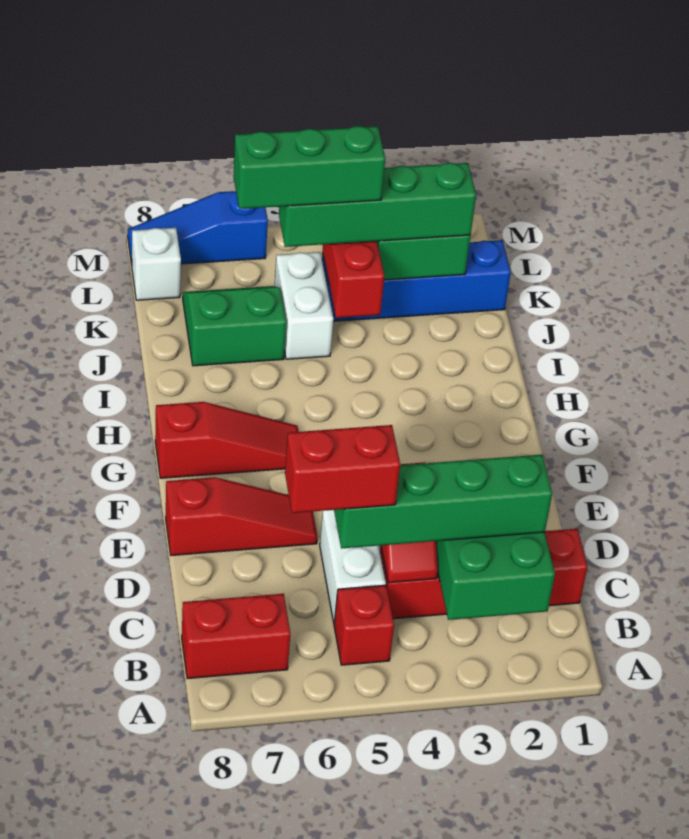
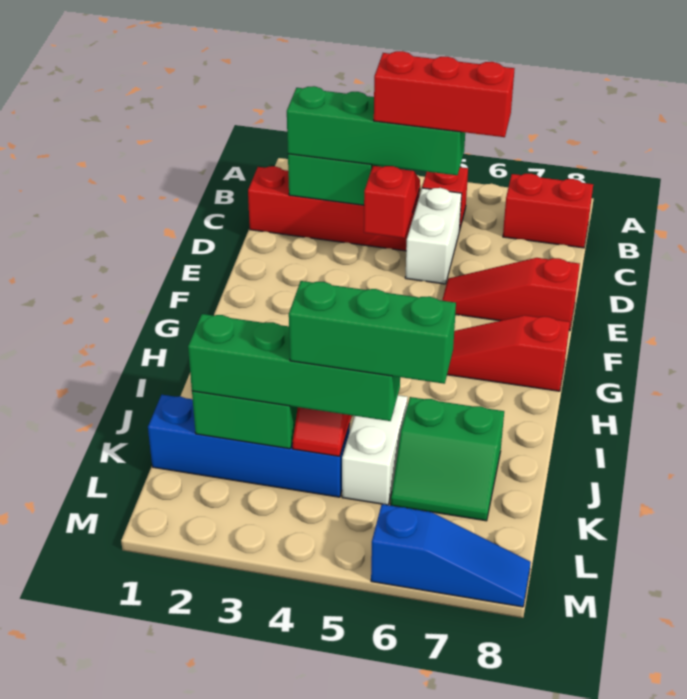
red brick C5:C6 level 4 -> red brick C4:C6 level 4
white brick L8 level 1 -> none

